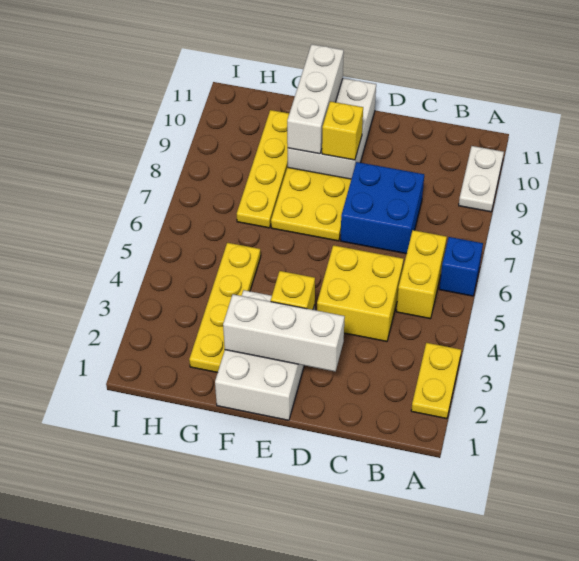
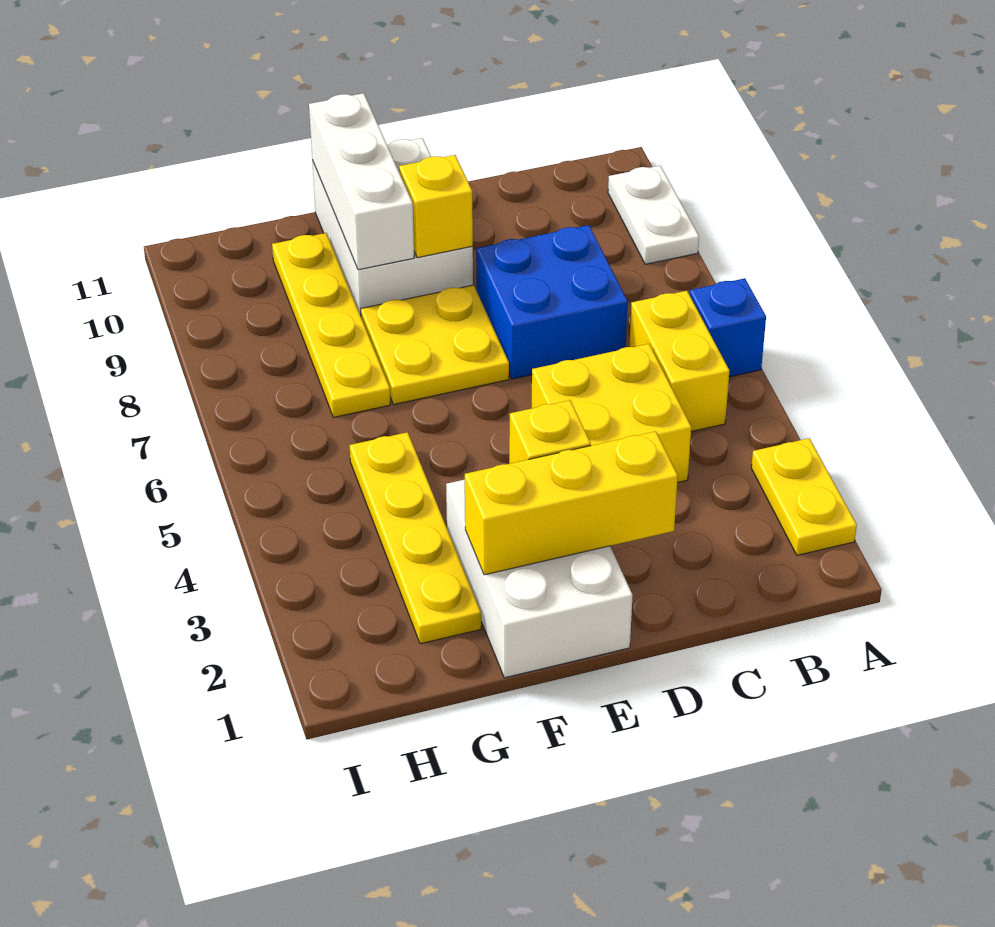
white brick D2:F2 level 2 -> yellow brick D2:F2 level 2

